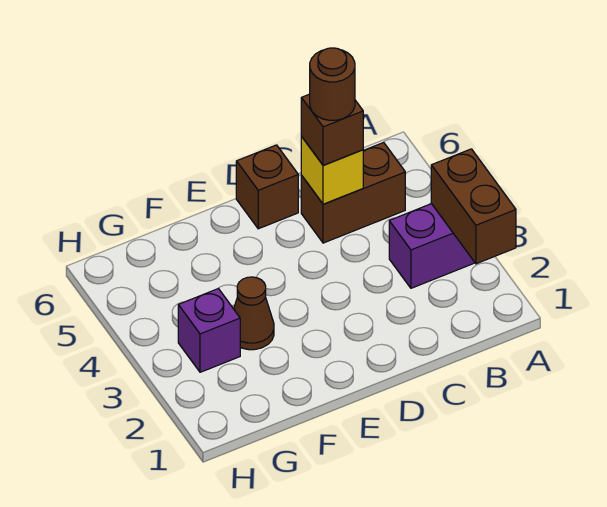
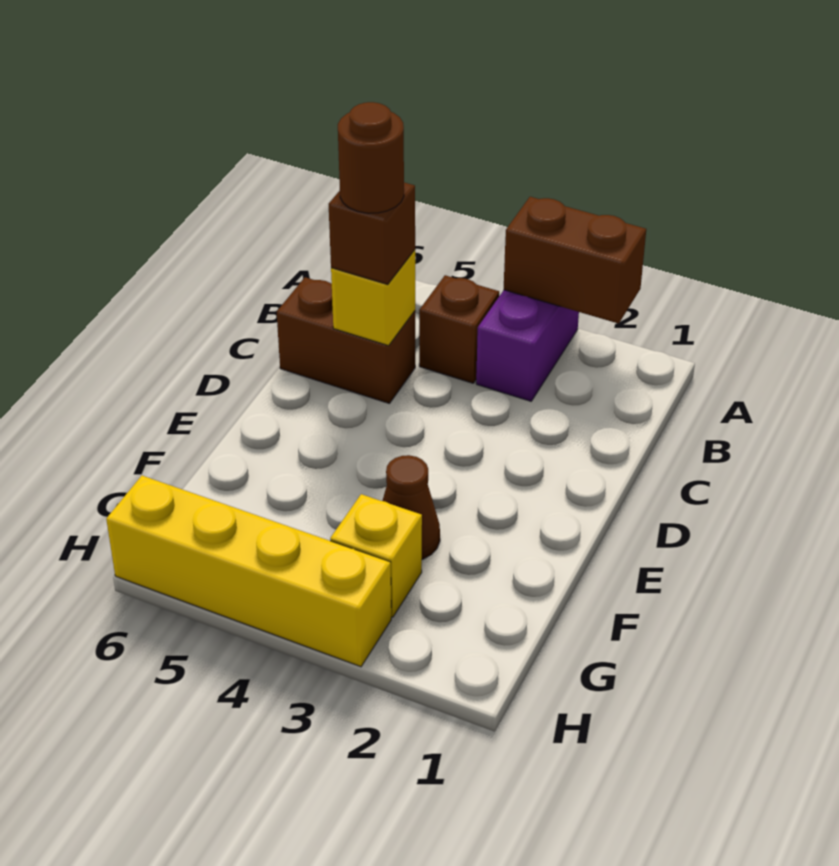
brown brick B5:C5 level 1 -> brown brick C5:C6 level 1
brown brick D6 level 1 -> brown brick B4 level 1
purple brick G3 level 1 -> yellow brick G3 level 1
none -> yellow brick H3:H6 level 1

